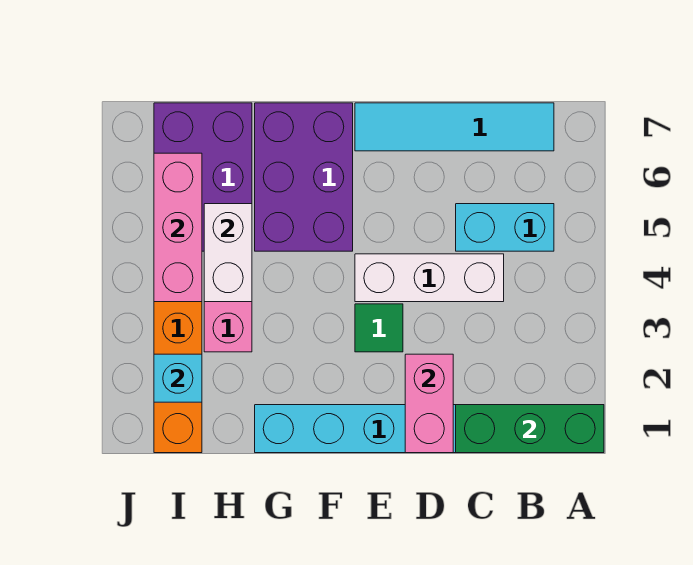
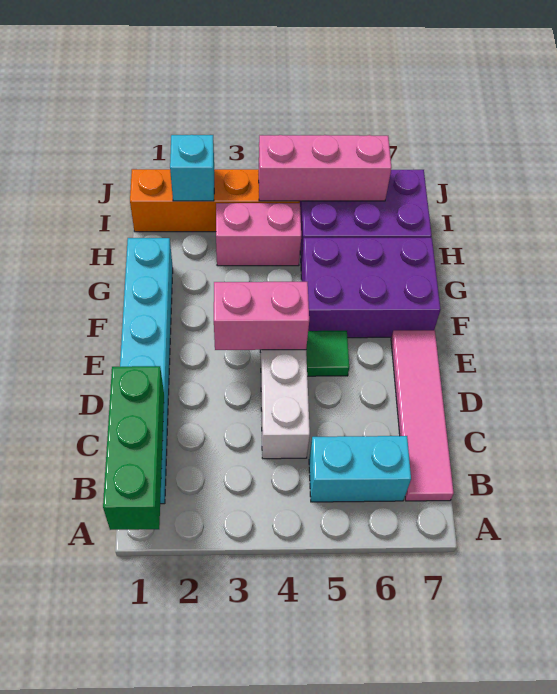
cyan brick B5:C5 level 1 -> cyan brick B5:B6 level 1
cyan tile B7:E7 level 1 -> pink tile B7:E7 level 1
pink brick D1:D2 level 2 -> pink brick E3:E4 level 2
green tile E3 level 1 -> green tile E5 level 1
white brick H4:H5 level 2 -> none

